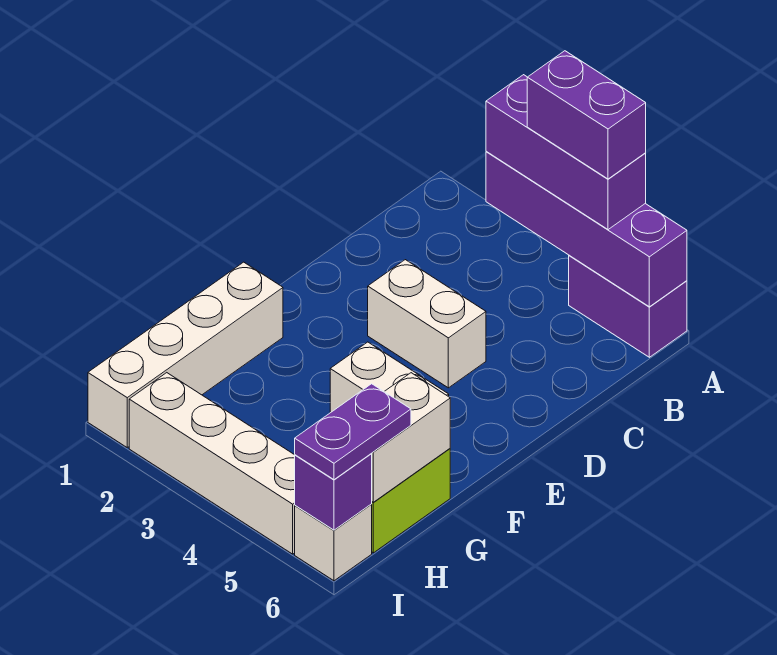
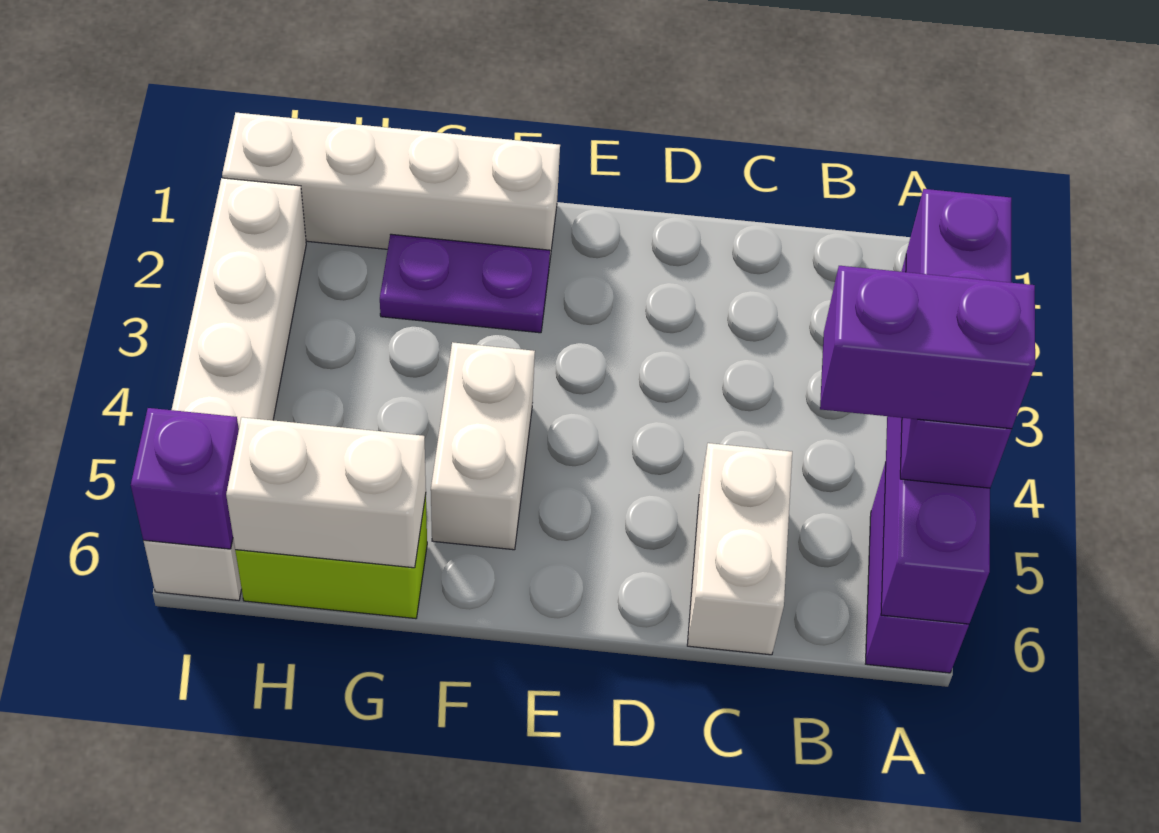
purple brick A4:A5 level 4 -> purple brick A5:B5 level 4
white brick D3:D4 level 1 -> white brick C5:C6 level 1
purple plate H6:I6 level 3 -> purple plate F2:G2 level 1

